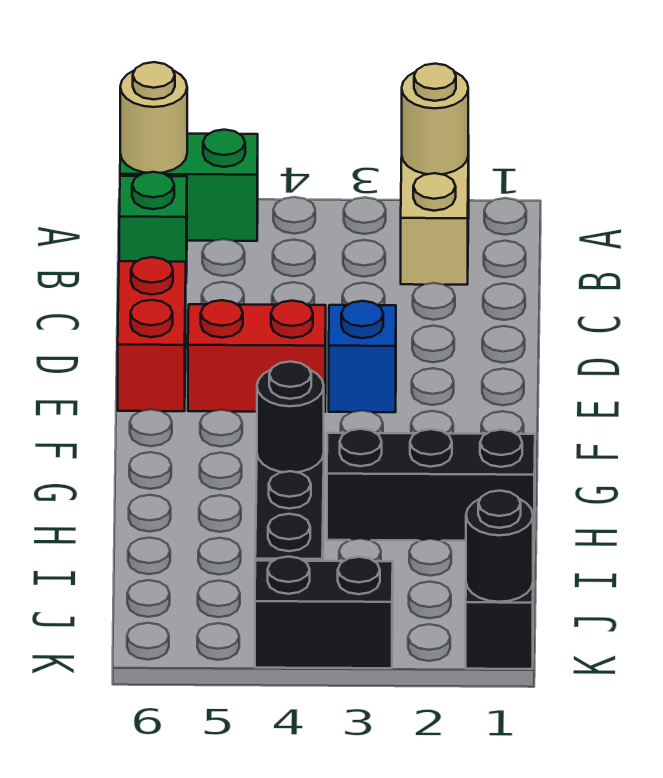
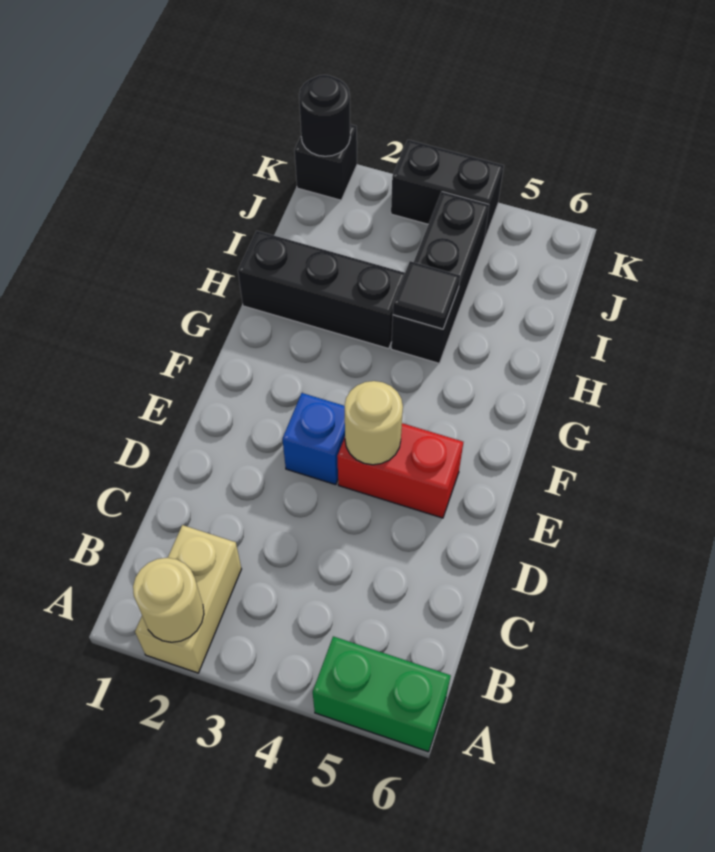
tan round brick A6 level 2 -> tan round brick E4 level 2
green brick B6 level 1 -> none
red brick D6:E6 level 1 -> none
black round brick H4 level 2 -> black tile H4 level 2

